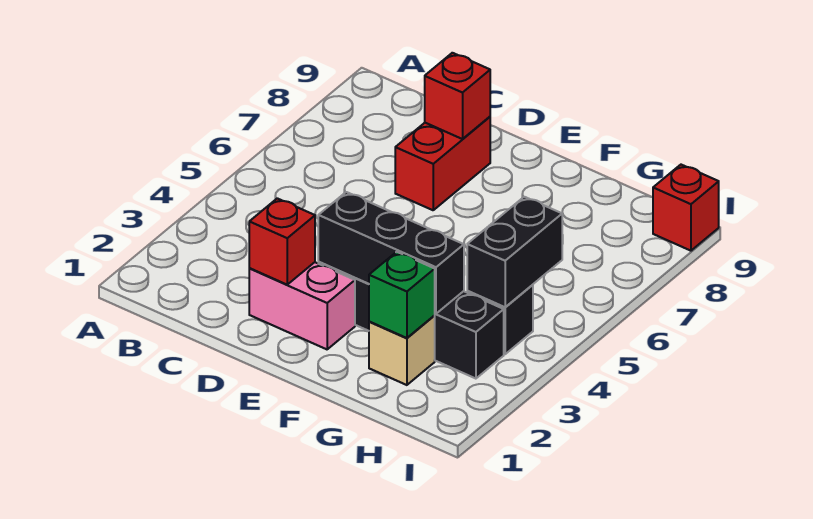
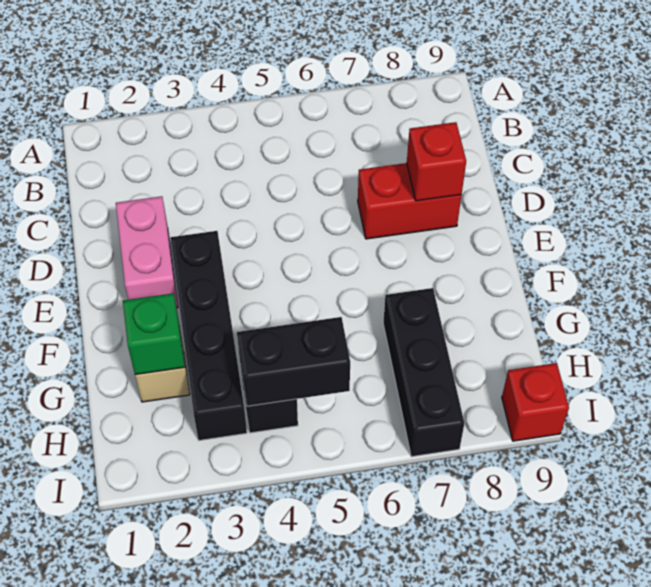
red brick D2 level 2 -> none
black brick E3:G3 level 2 -> black brick G7:I7 level 1

